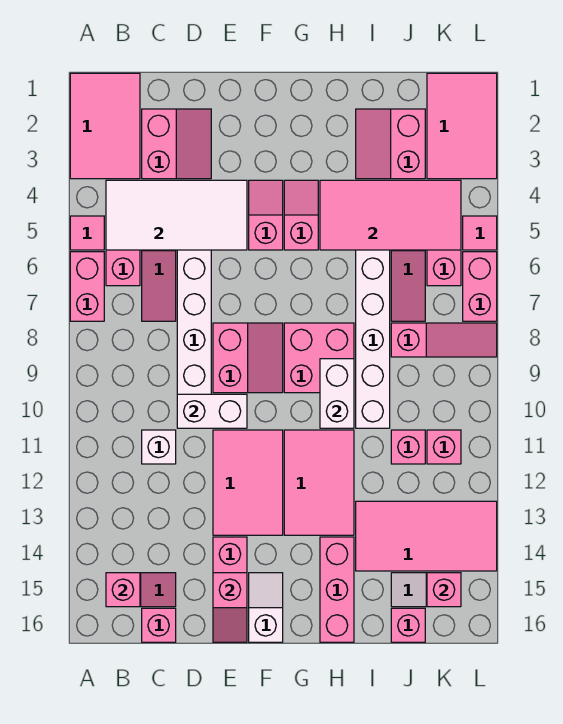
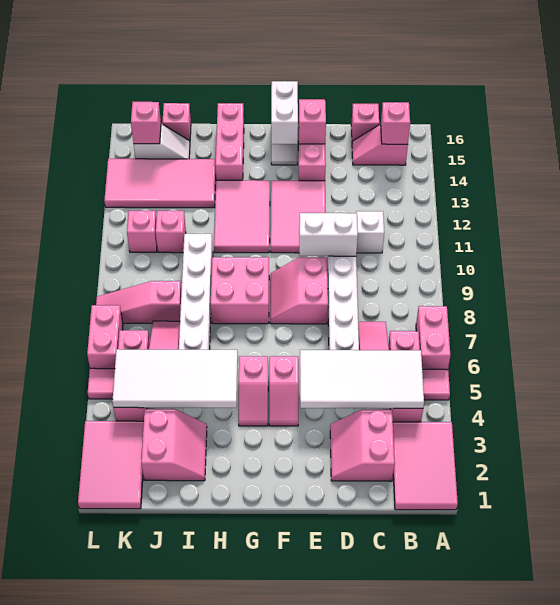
pink tile H4:K5 level 2 -> white tile H4:K5 level 2
white brick H9:H10 level 2 -> white brick F15:F16 level 2

